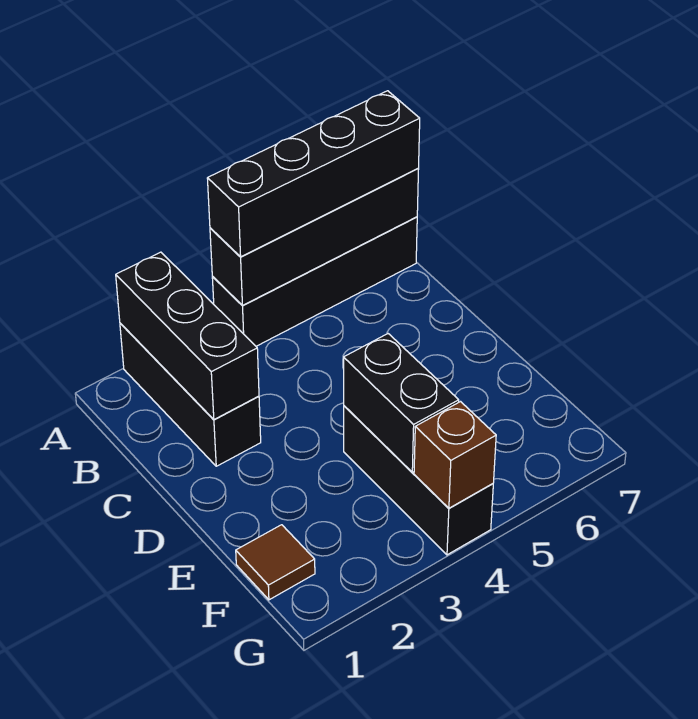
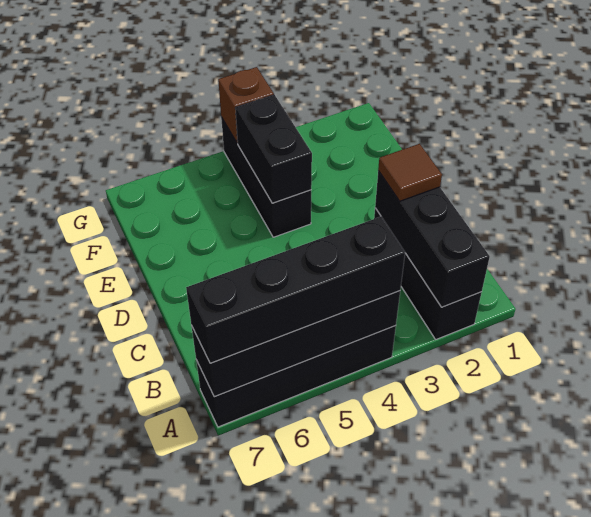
brown tile F1 level 1 -> brown tile C2 level 3

